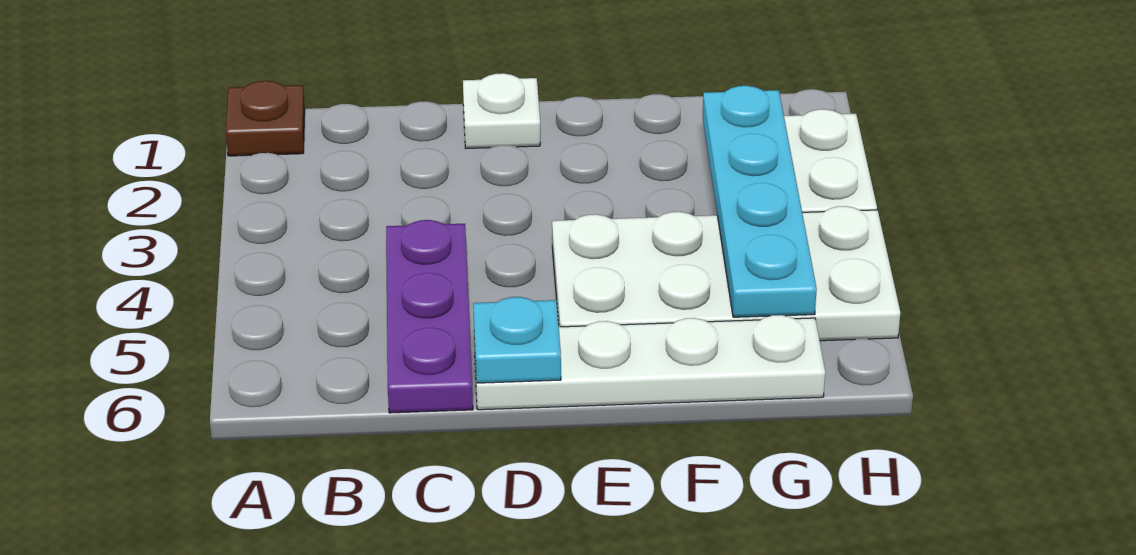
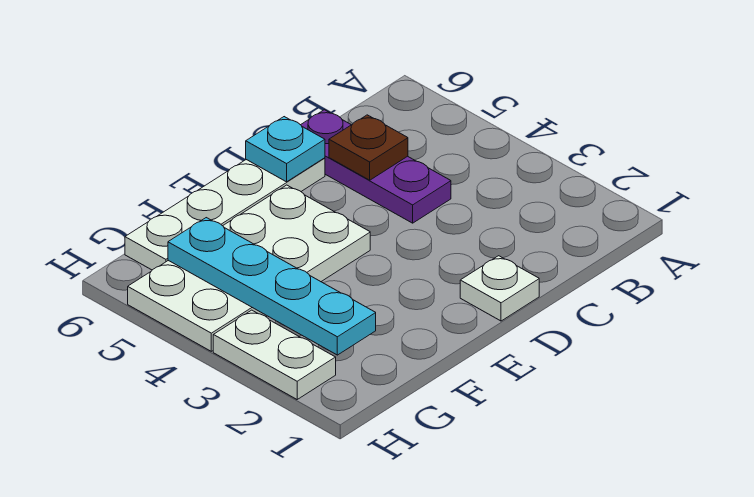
brown plate A1 level 1 -> brown plate C5 level 2

